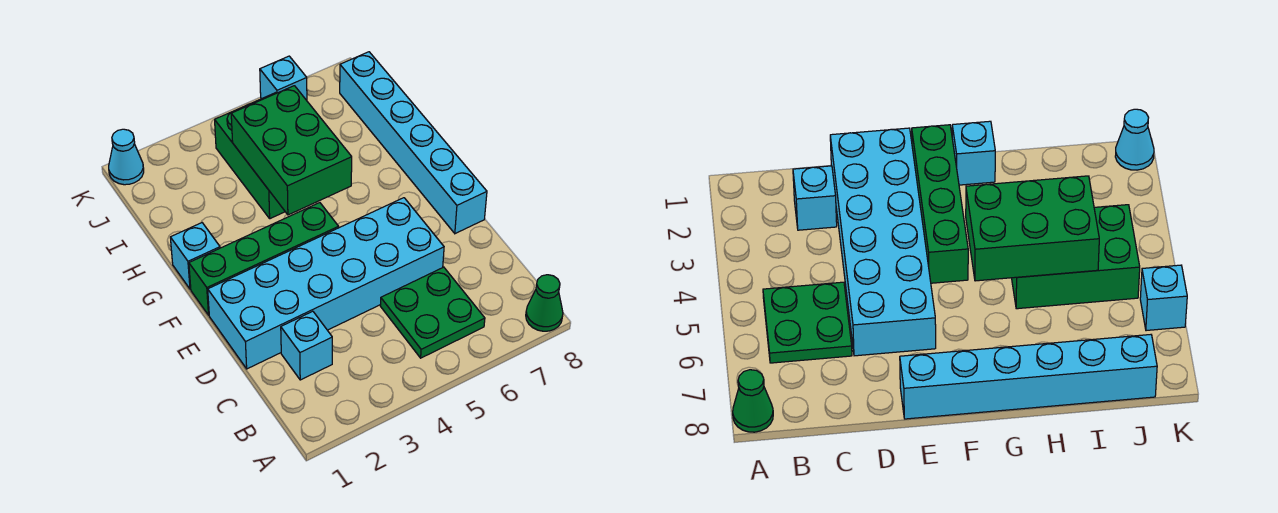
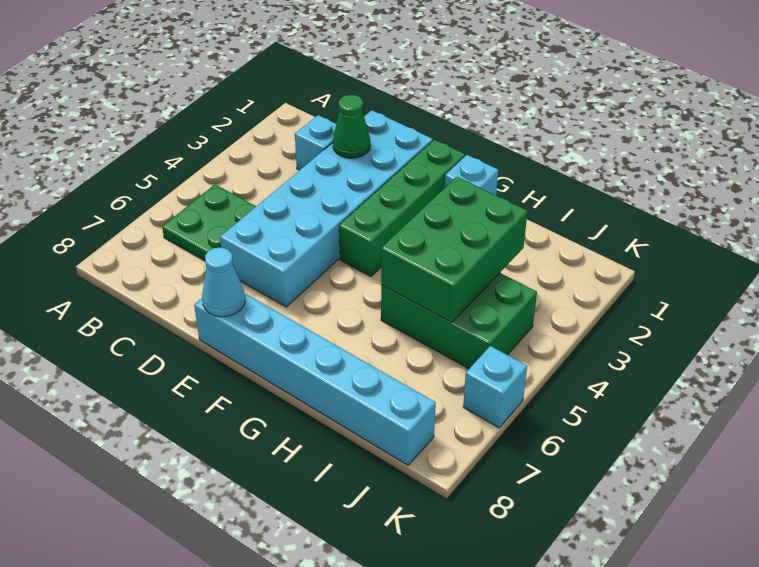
green cone A8 level 1 -> green cone D2 level 2
green brick G4:I5 level 2 -> green brick H3:I5 level 2
cyan cone K1 level 1 -> cyan cone E8 level 2

